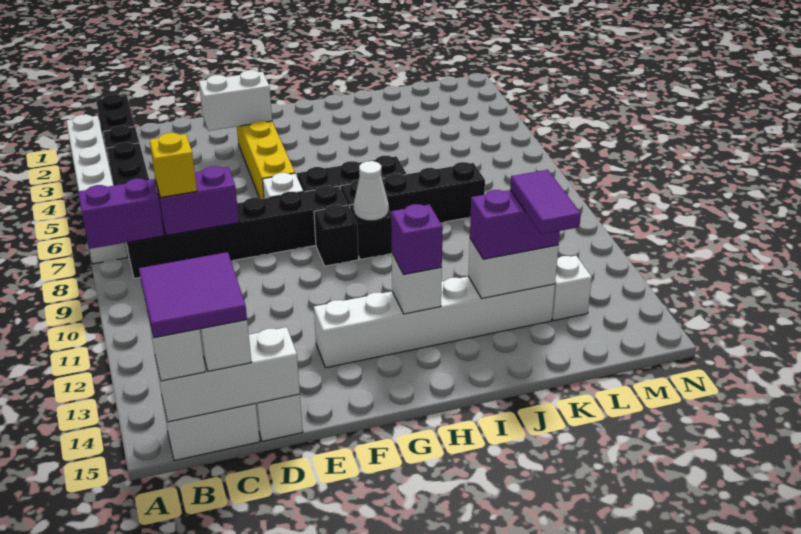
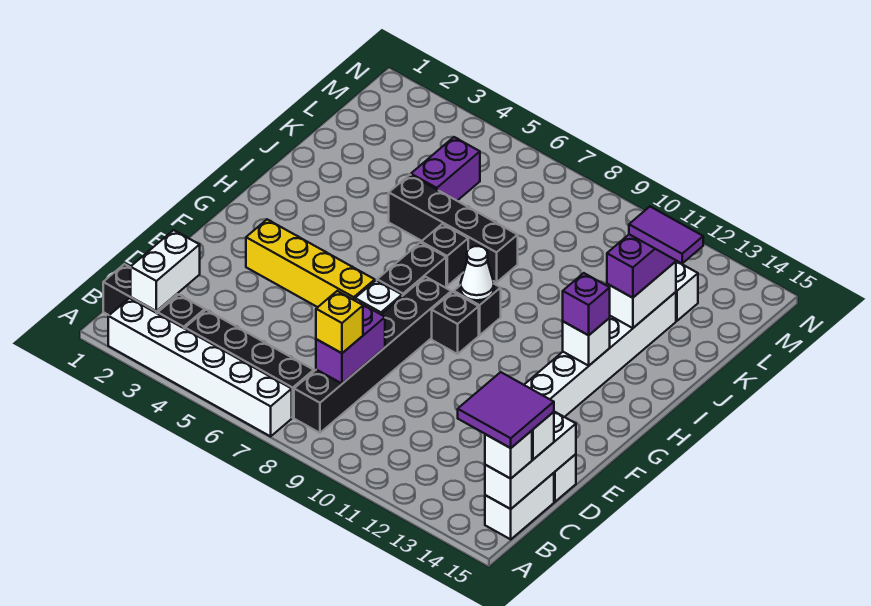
purple brick A8:B8 level 2 -> purple brick K5:L5 level 1
white brick E3:F3 level 2 -> white brick B2:C2 level 2
black brick H8:K8 level 1 -> black brick J5:J8 level 1

